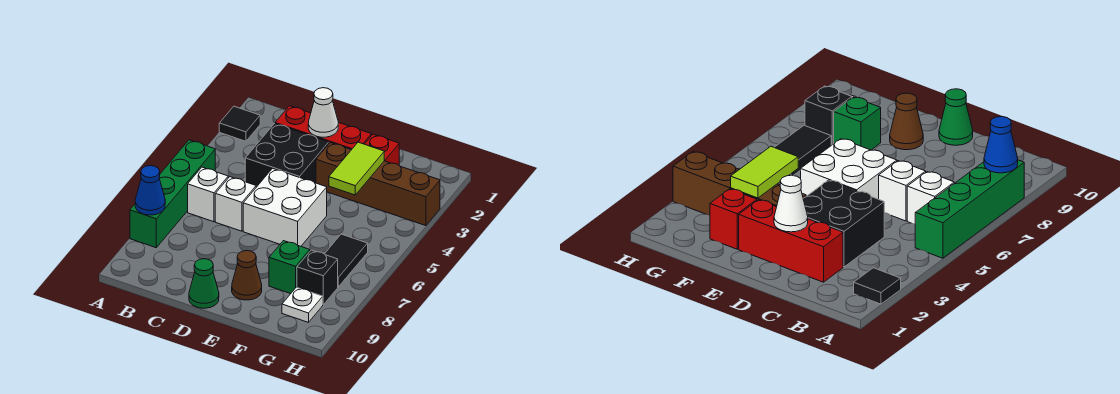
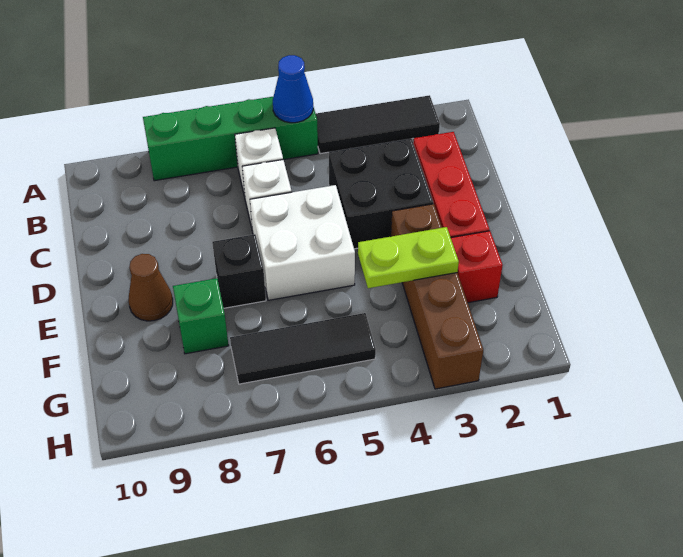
black tile A2 level 1 -> black tile A2:A4 level 1
blue cone A8 level 2 -> blue cone A5 level 2
white cone D2 level 2 -> none
green cone D10 level 1 -> none
lime tile F3:F4 level 2 -> lime plate F3:F4 level 2
black tile G6:G7 level 1 -> black tile G5:G7 level 1
black brick G8 level 1 -> black brick E7 level 1
white plate G9 level 1 -> none

